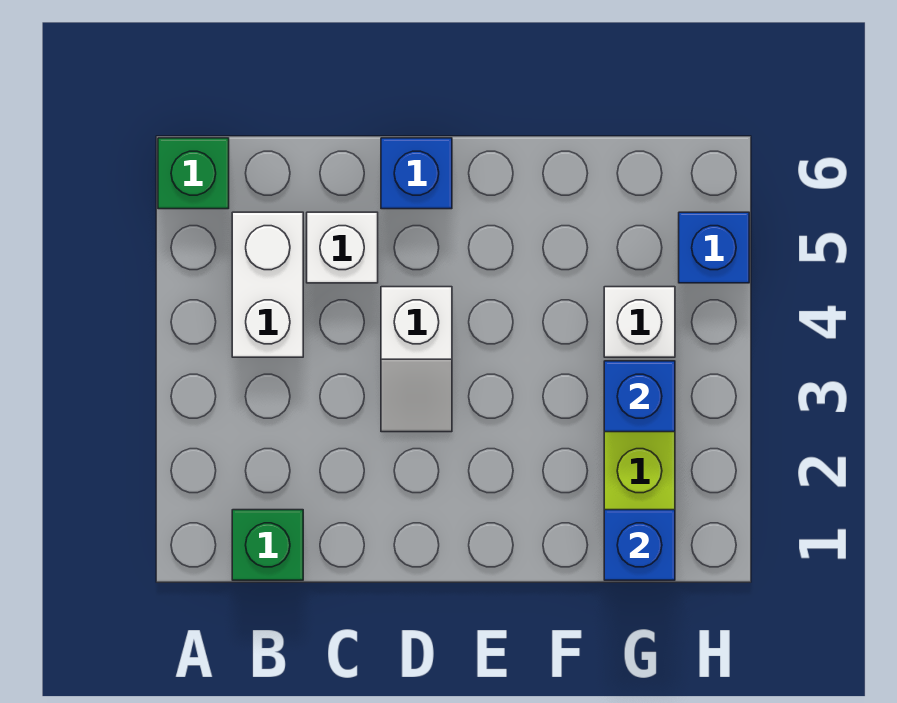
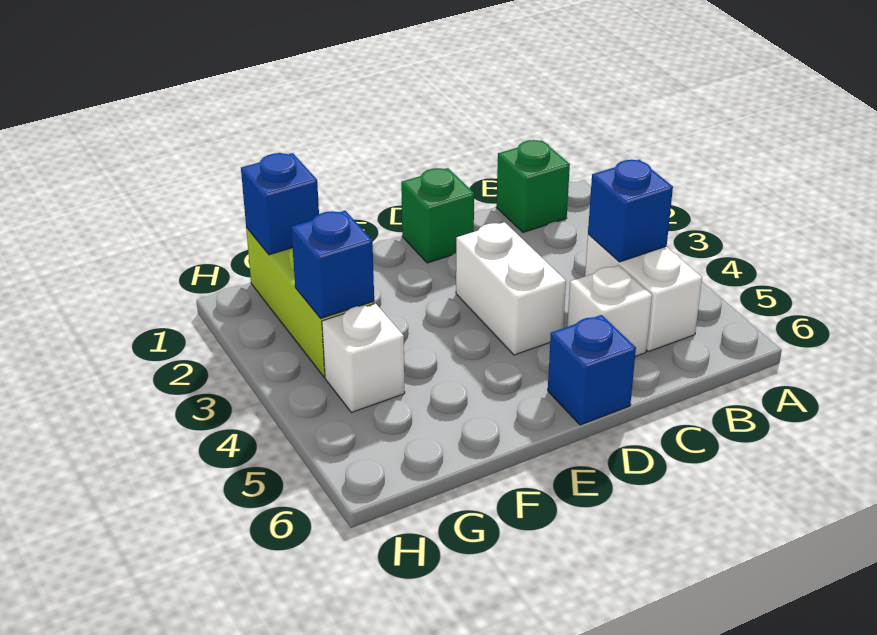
green brick A6 level 1 -> green brick D1 level 1
white slope D3:D4 level 1 top 4 -> white brick D3:D4 level 1
blue brick H5 level 1 -> blue brick B4 level 2

